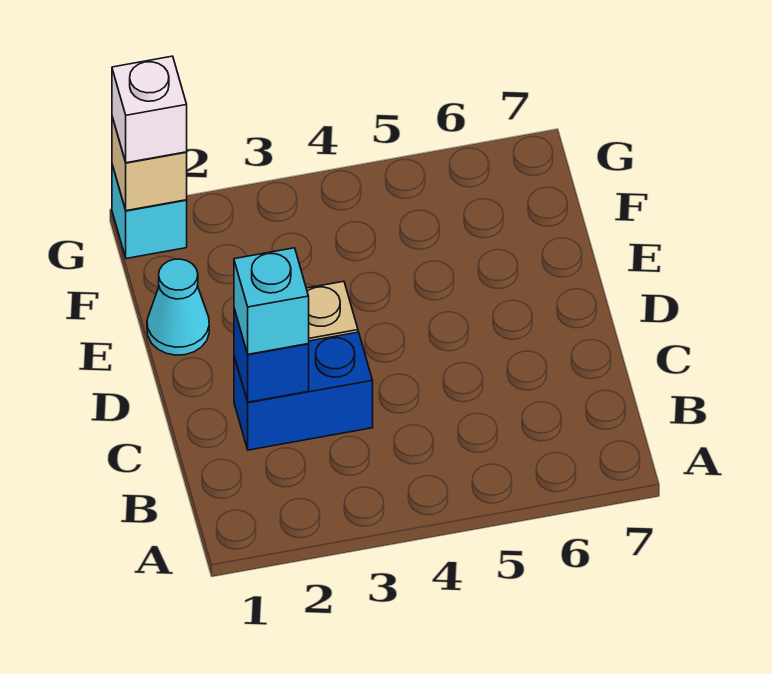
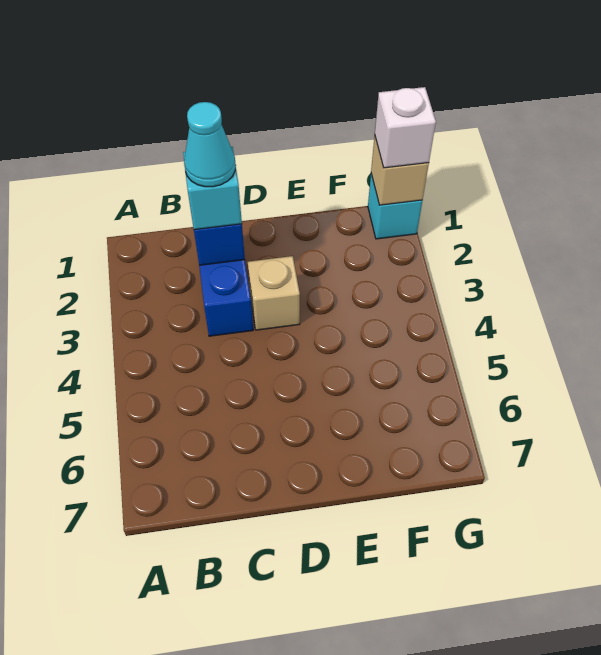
cyan cone E1 level 1 -> cyan cone C2 level 4

